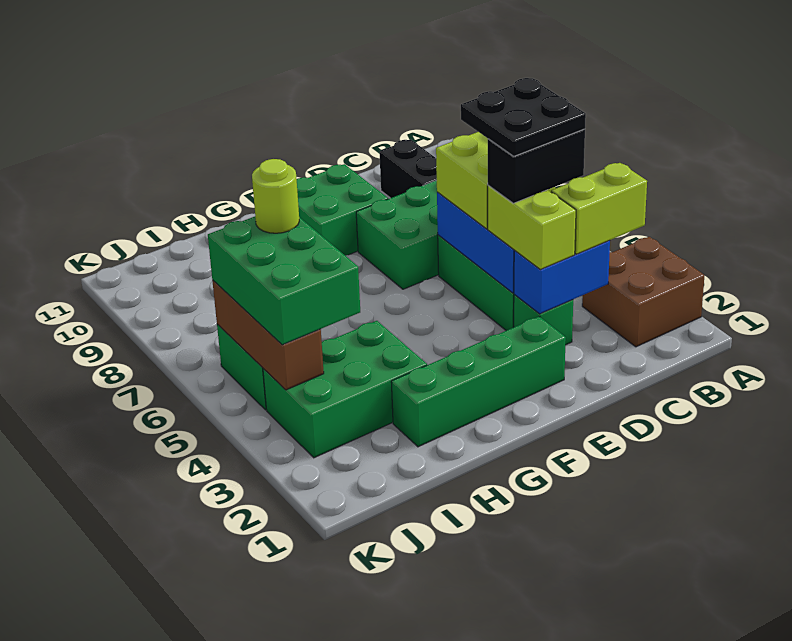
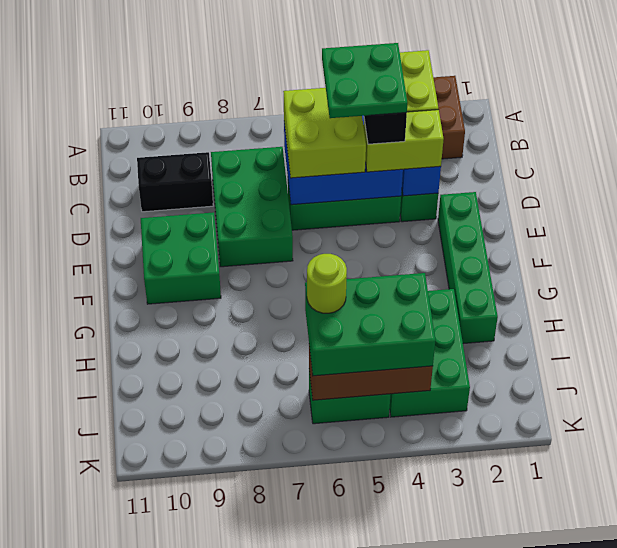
black plate C4:D5 level 5 -> green plate C4:D5 level 5

